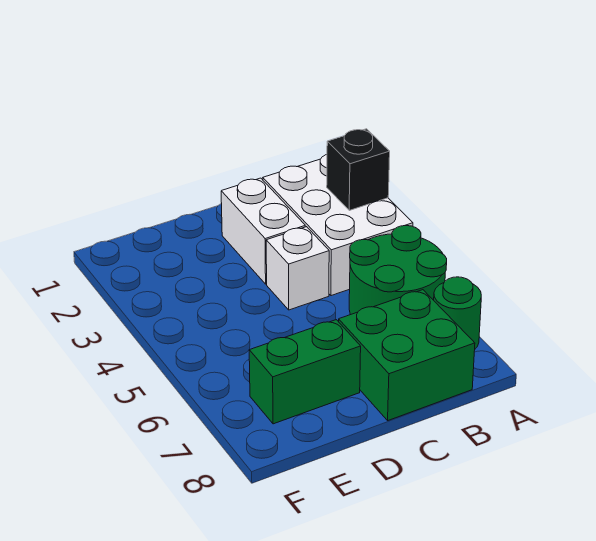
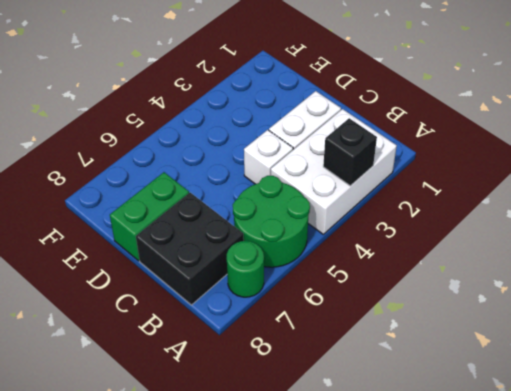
green brick B7:C8 level 1 -> black brick B7:C8 level 1
green brick D7:E7 level 1 -> green brick D7:D8 level 1

